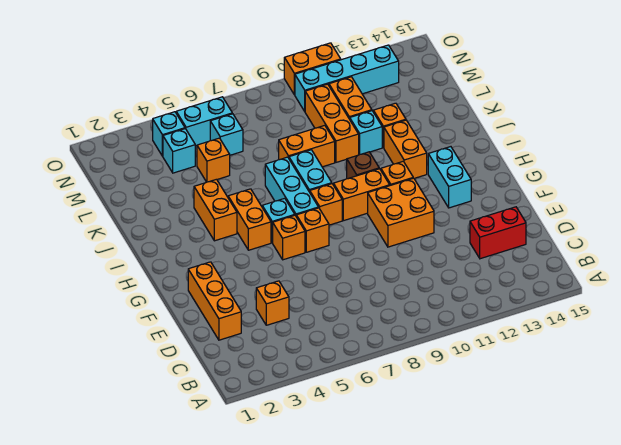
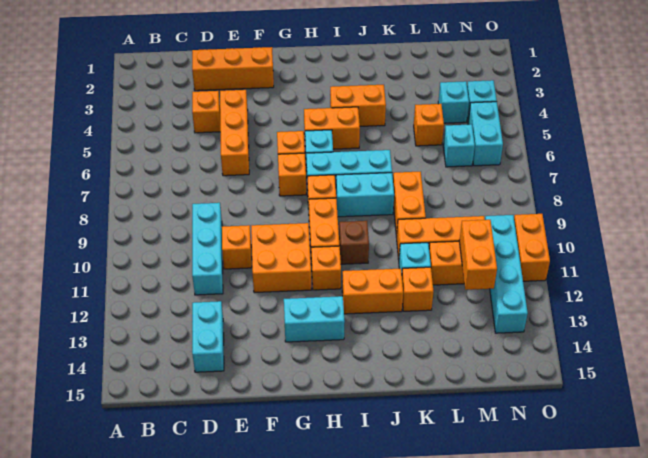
none -> cyan brick D9:D11 level 1
red brick D13:D14 level 1 -> cyan brick D13:D14 level 1
none -> orange brick E4:E6 level 1
none -> orange brick E10 level 1
none -> orange brick M11:M12 level 2

